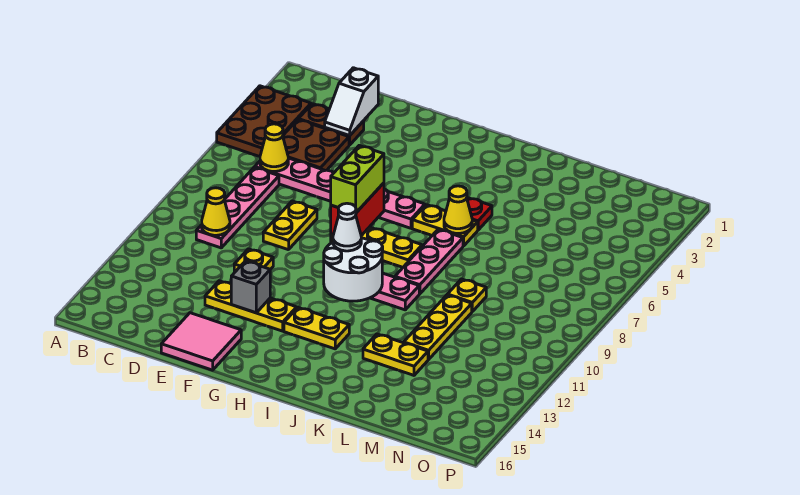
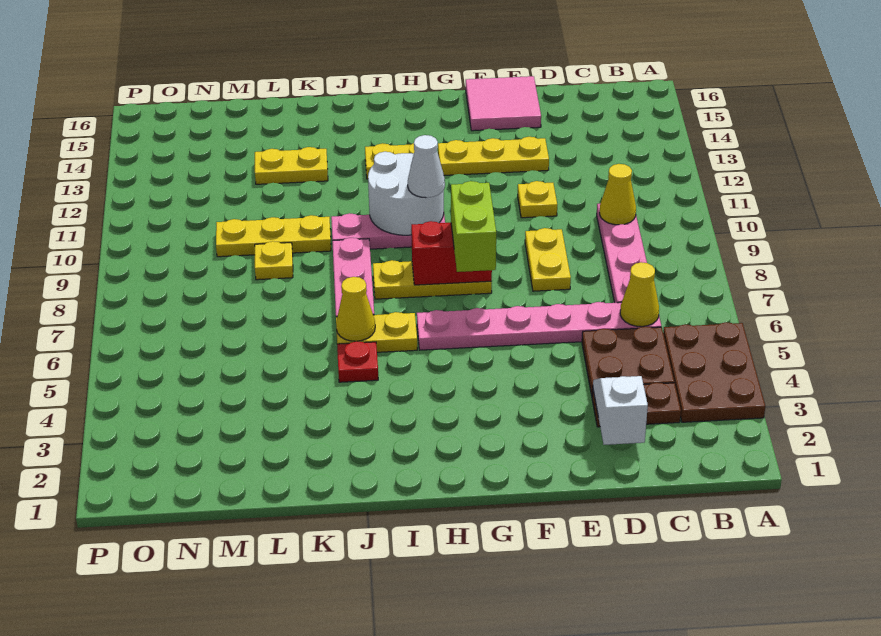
grey brick F13 level 2 -> none
red brick G7:G8 level 2 -> red brick G8:H8 level 2
yellow plate L10:L12 level 1 -> yellow plate K10:M10 level 1

